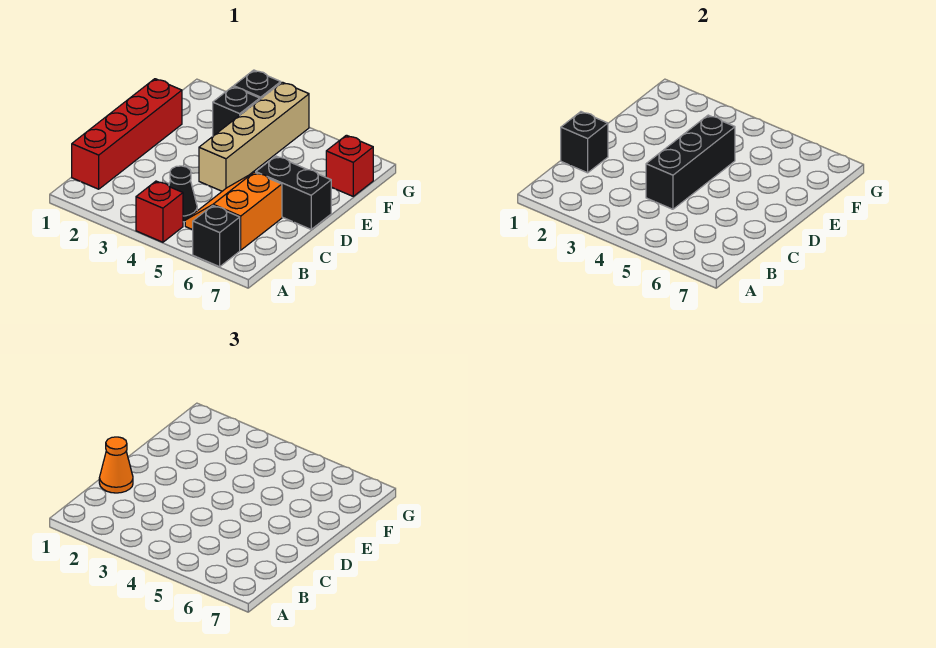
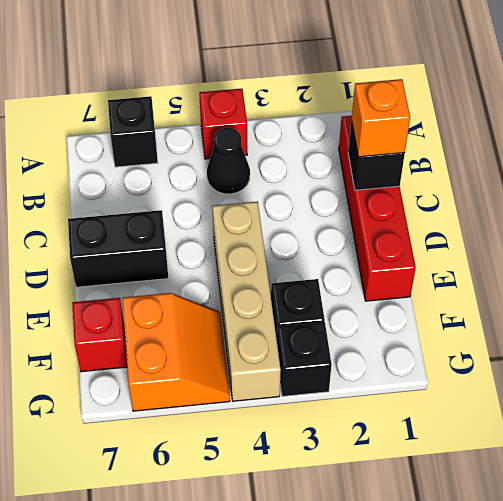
orange slope B5:C6 level 1 top 6 -> orange slope F5:G6 level 1 top 6
orange cone C1 level 3 -> orange brick C1 level 3
black brick C4:E4 level 2 -> none

